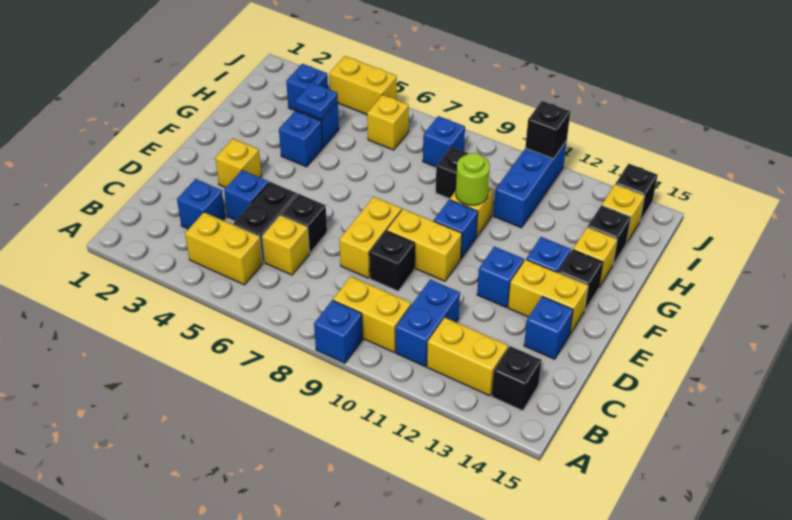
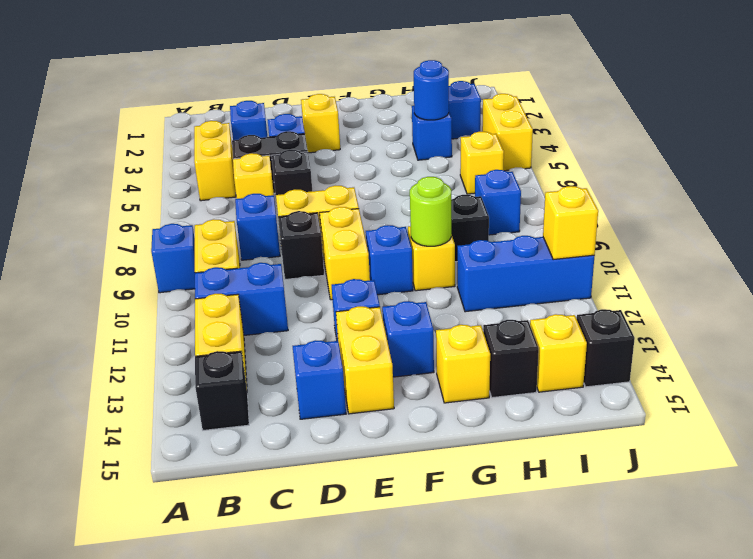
black brick F14 level 1 -> none
blue brick G4 level 1 -> blue brick C8 level 1
blue plate H4 level 2 -> blue round brick H4 level 2
black brick J11 level 2 -> yellow brick J11 level 2

